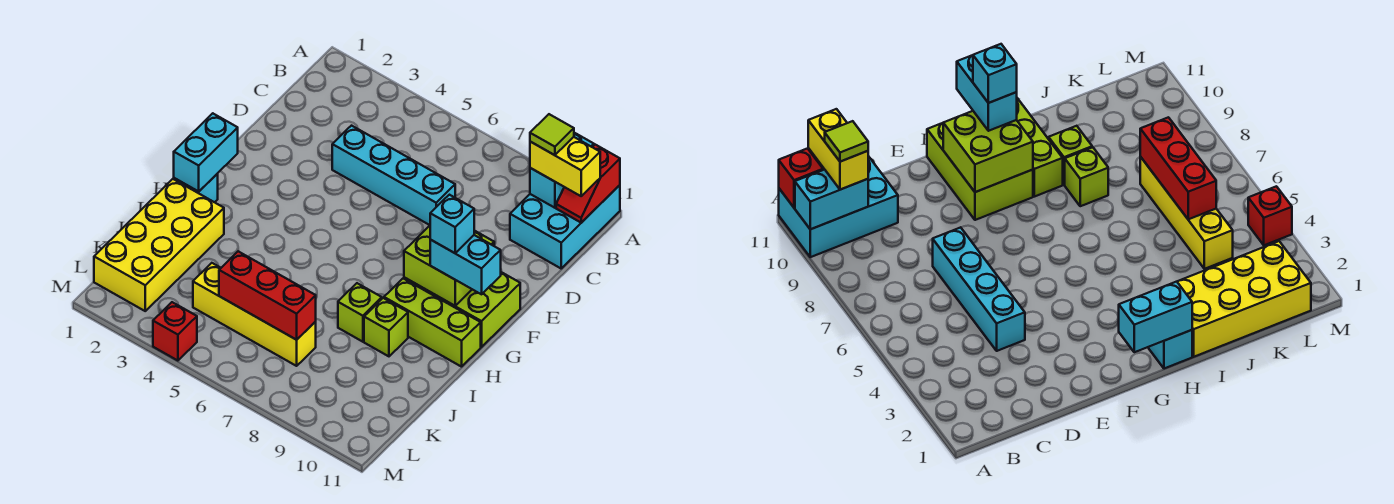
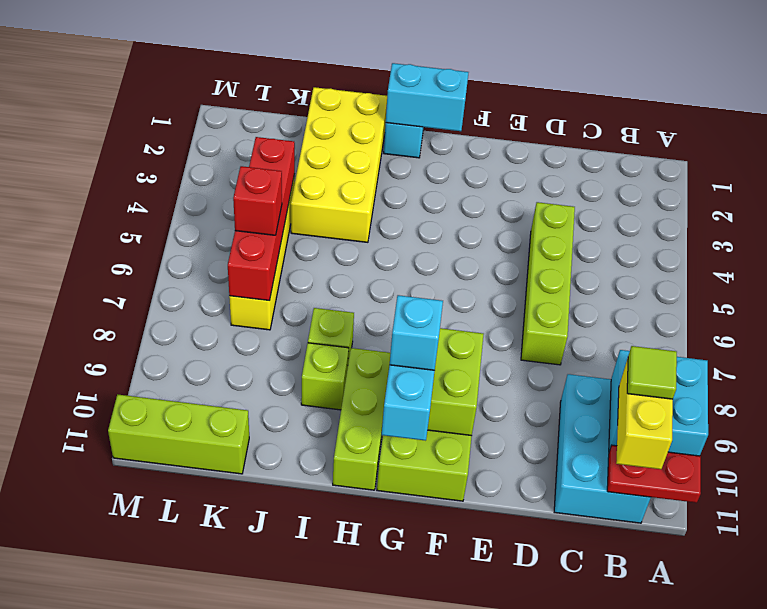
cyan brick A10:C11 level 1 -> cyan brick B9:C11 level 1
cyan brick A10:B10 level 2 -> cyan brick A9:B10 level 2
red slope A11:B11 level 2 top A -> red plate A11:B11 level 2
cyan brick D4:D7 level 1 -> lime brick D4:D7 level 1
yellow brick I1:L2 level 1 -> yellow brick I1:J4 level 1
red brick K5:K7 level 2 -> red brick K4:K7 level 2
none -> lime brick K11:M11 level 1
red brick M4 level 1 -> red brick K6 level 3

